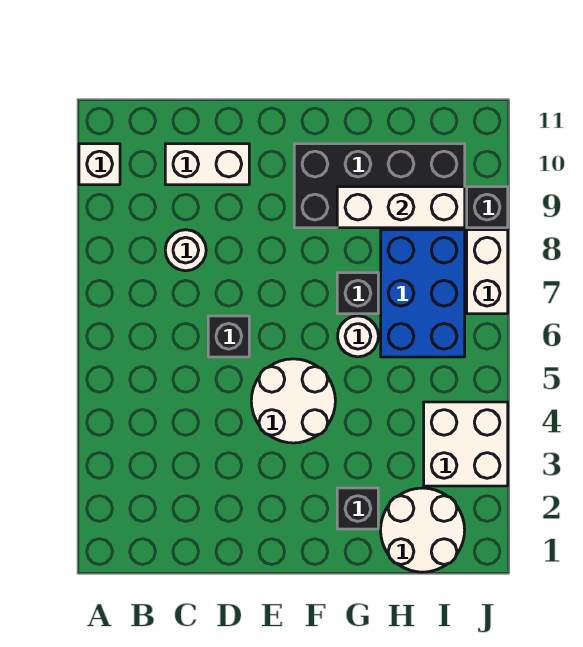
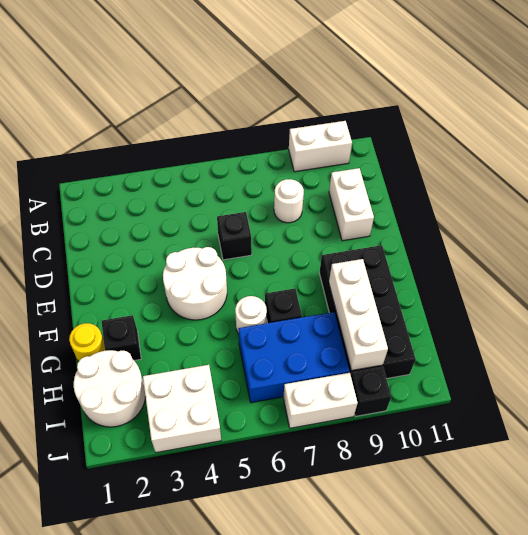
white brick A10 level 1 -> white brick A9:A10 level 1
none -> yellow round brick G1 level 1

